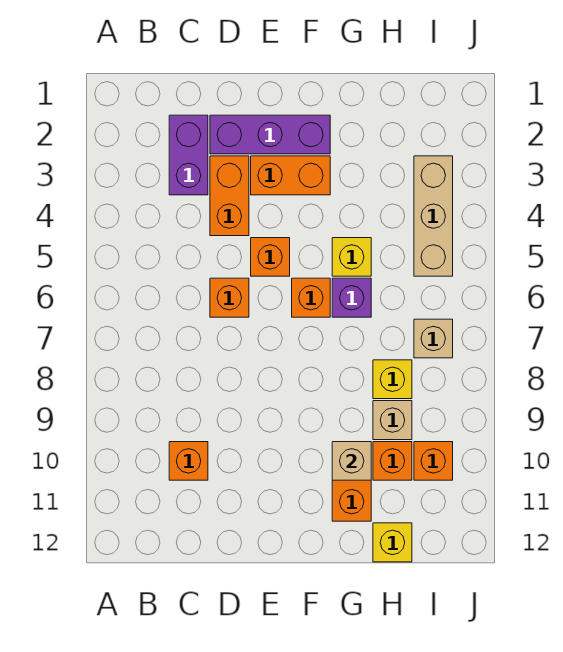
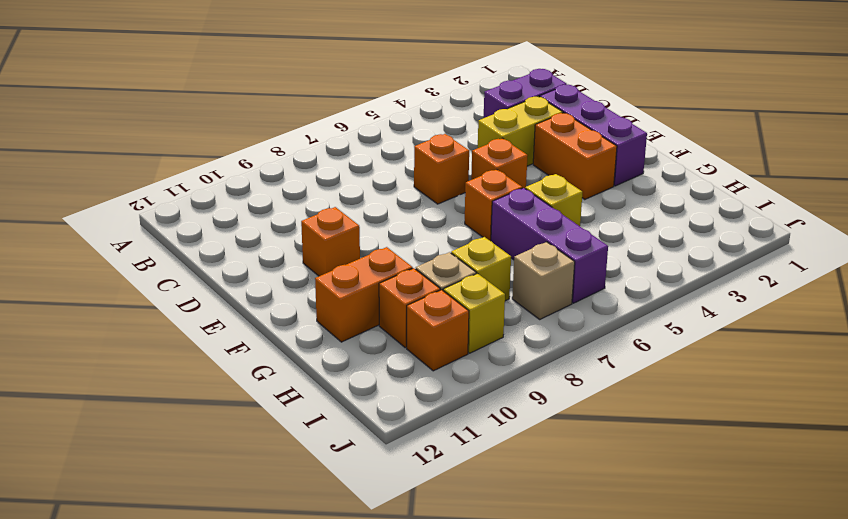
orange brick C10 level 1 -> orange brick E10 level 1
orange brick D3:D4 level 1 -> yellow brick D3:D4 level 1
purple brick G6 level 1 -> purple brick G6:I6 level 1
tan brick G10 level 2 -> none
yellow brick H12 level 1 -> yellow brick I9 level 1
tan brick I3:I5 level 1 -> none

